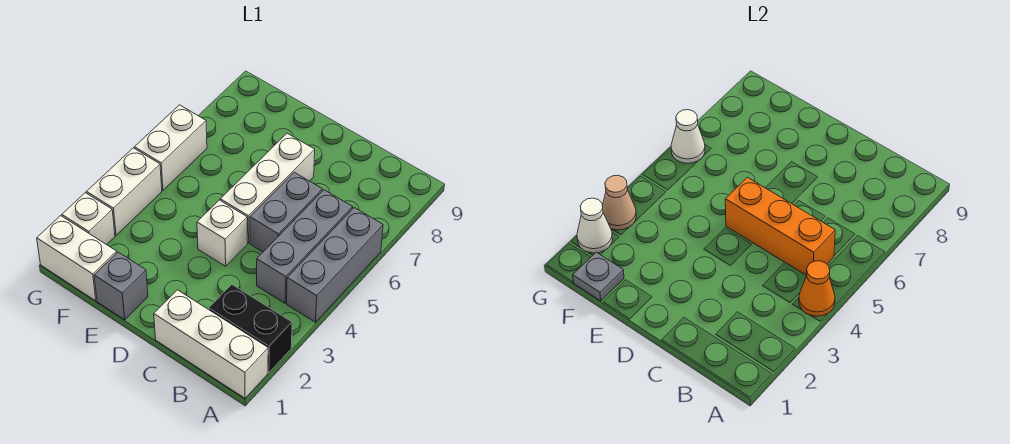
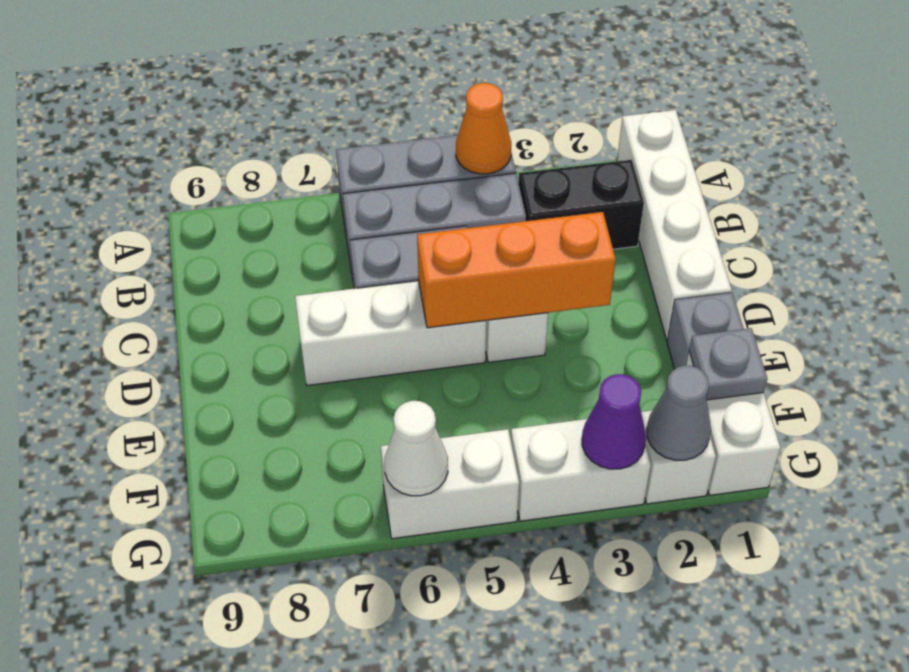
white brick A1:C1 level 1 -> white brick A1:D1 level 1
black brick A2:B2 level 1 -> black brick B2:B3 level 1
orange brick B5:D5 level 2 -> orange brick D3:D5 level 2
white cone G2 level 2 -> grey cone G2 level 2
tan cone G3 level 2 -> purple cone G3 level 2

